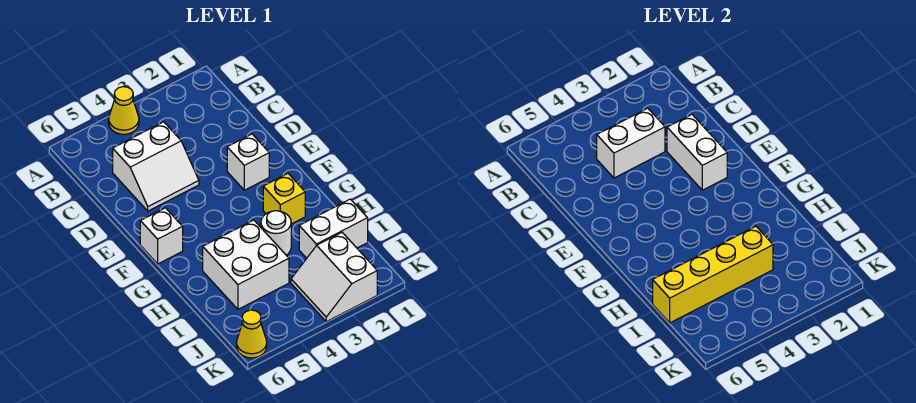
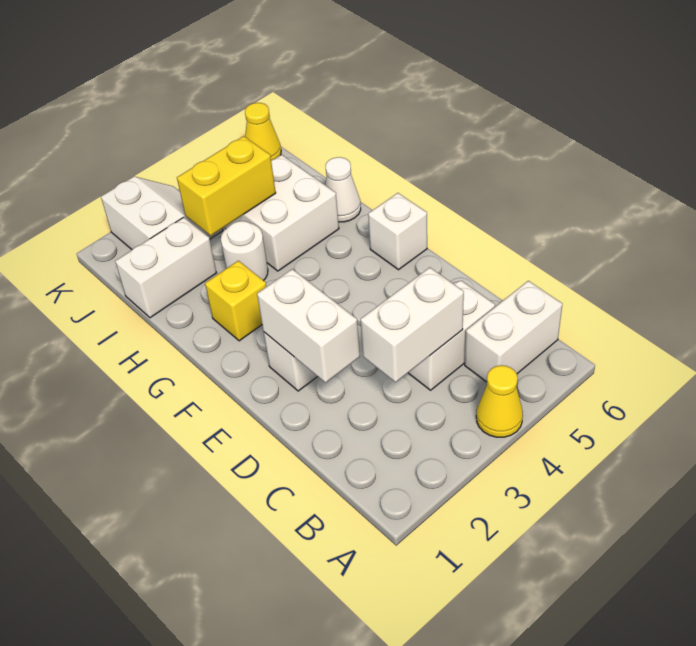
none -> white brick B5:B6 level 1
none -> white cone H6 level 1
yellow brick I3:I6 level 2 -> yellow brick I3:I4 level 2

